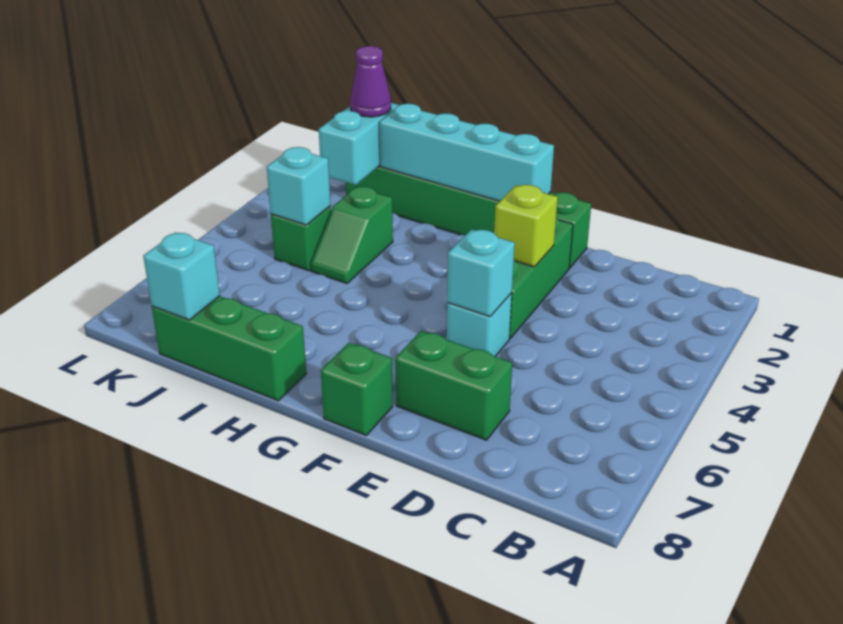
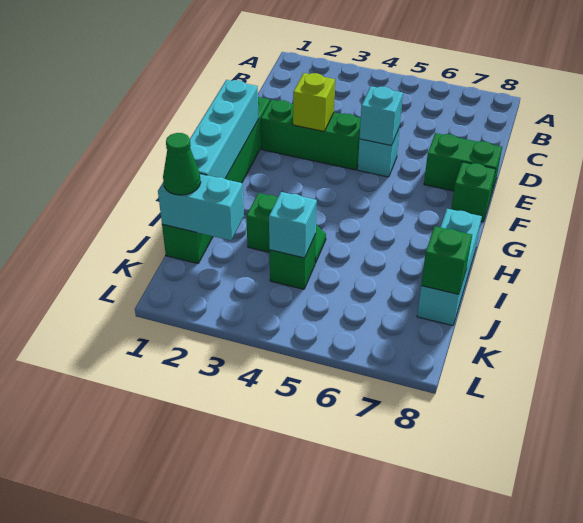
green brick D7:E7 level 1 -> green brick E7:E8 level 1
green brick H8:J8 level 1 -> cyan brick H8:J8 level 1
purple cone J1 level 3 -> green cone J1 level 3
cyan brick J8 level 2 -> green brick J8 level 2

